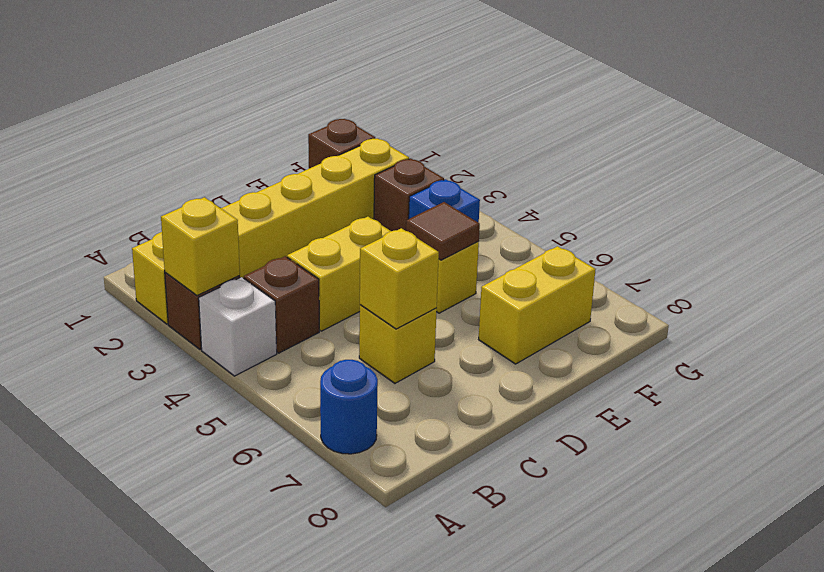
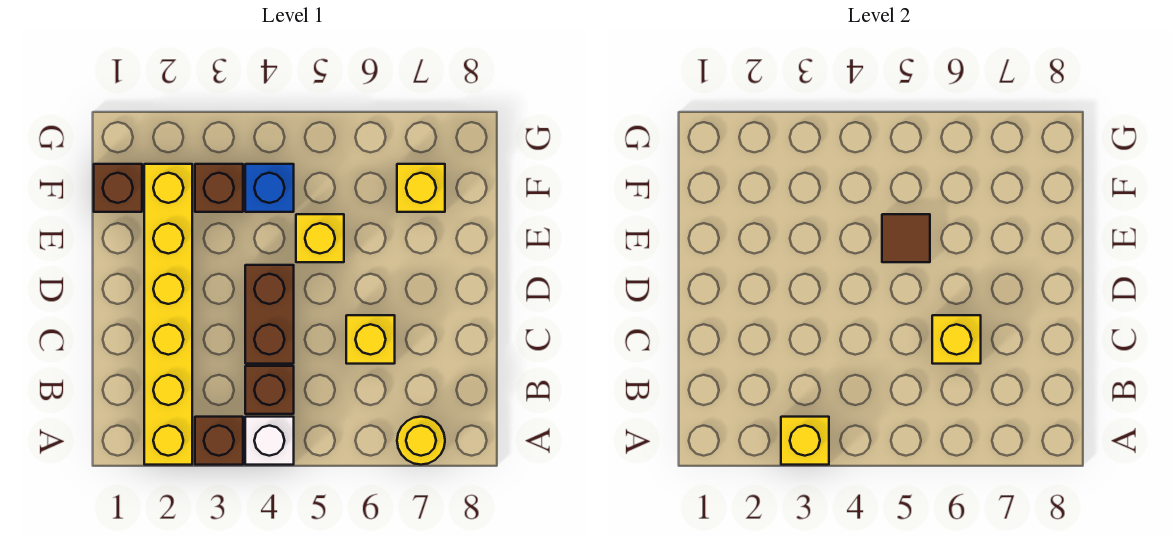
blue round brick A7 level 1 -> yellow round brick A7 level 1
yellow brick C4:D4 level 1 -> brown brick C4:D4 level 1
yellow brick E7:F7 level 1 -> yellow brick F7 level 1

